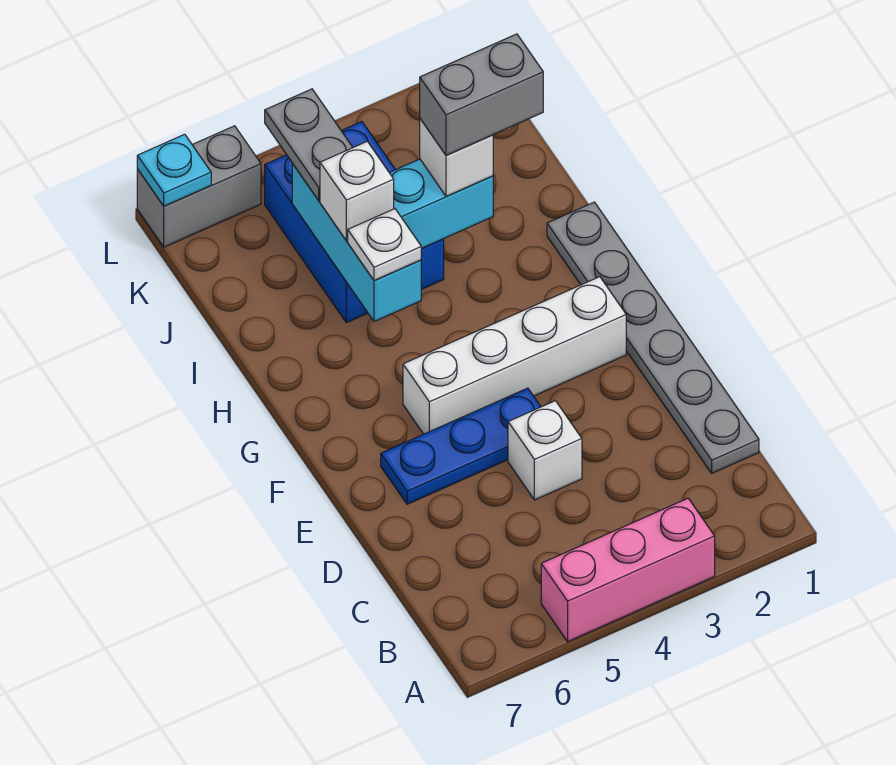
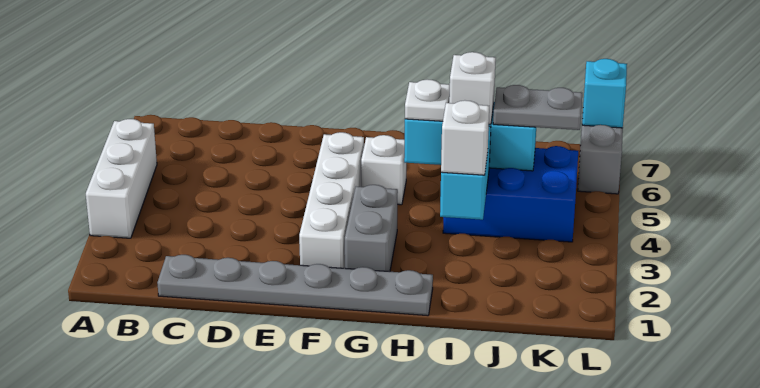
pink brick A3:A5 level 1 -> white brick A3:A5 level 1
white brick D4 level 1 -> white brick G5 level 1
blue plate E4:E6 level 1 -> none
grey brick I2:I3 level 4 -> grey brick G2:G3 level 1
cyan plate L7 level 2 -> cyan brick L7 level 2

